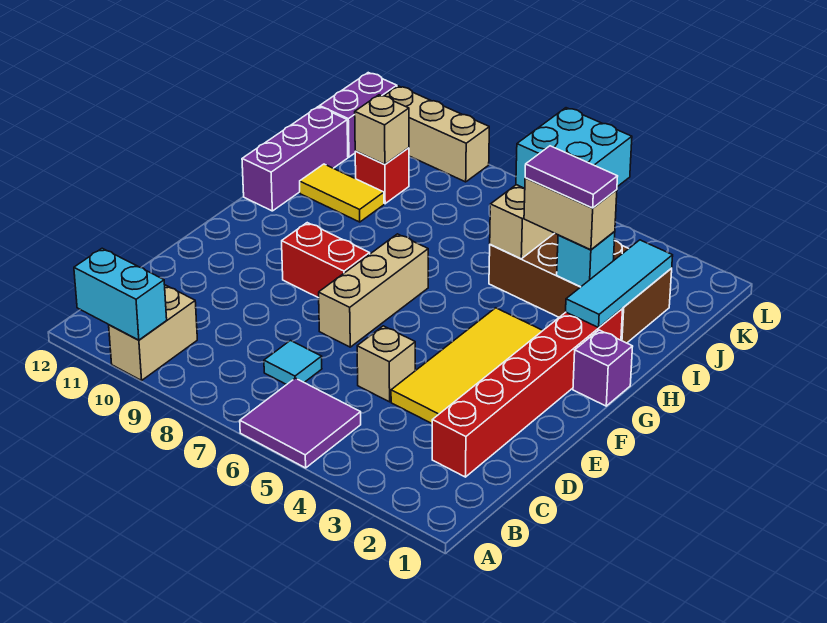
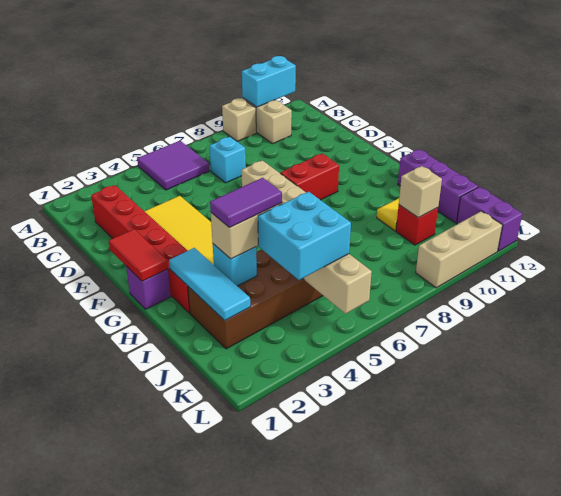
cyan tile C7 level 1 -> cyan brick C7 level 1
tan brick D5 level 1 -> tan brick A9 level 1
none -> red tile F1:G1 level 2

